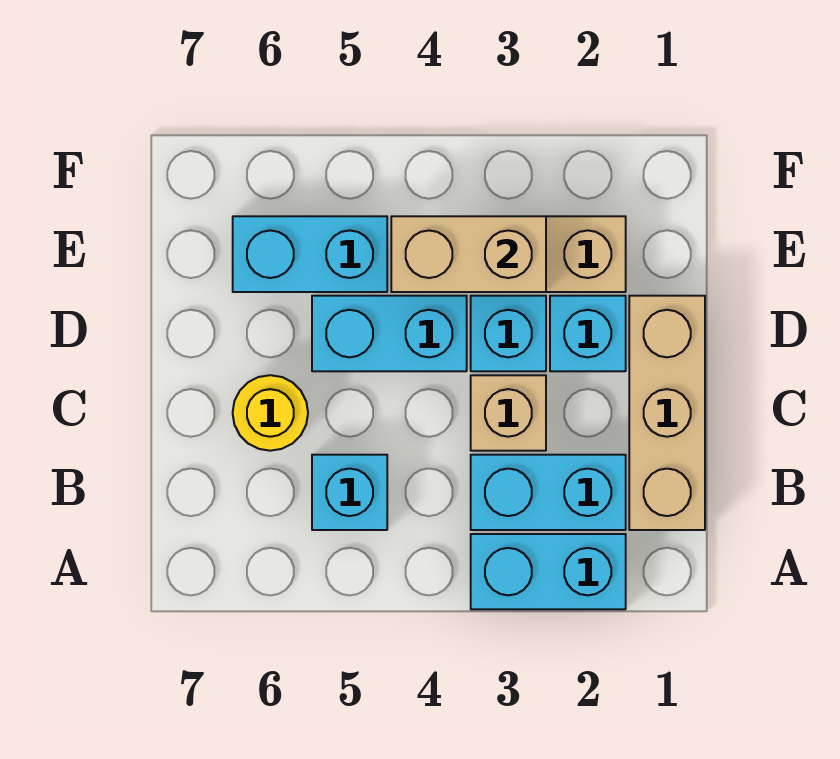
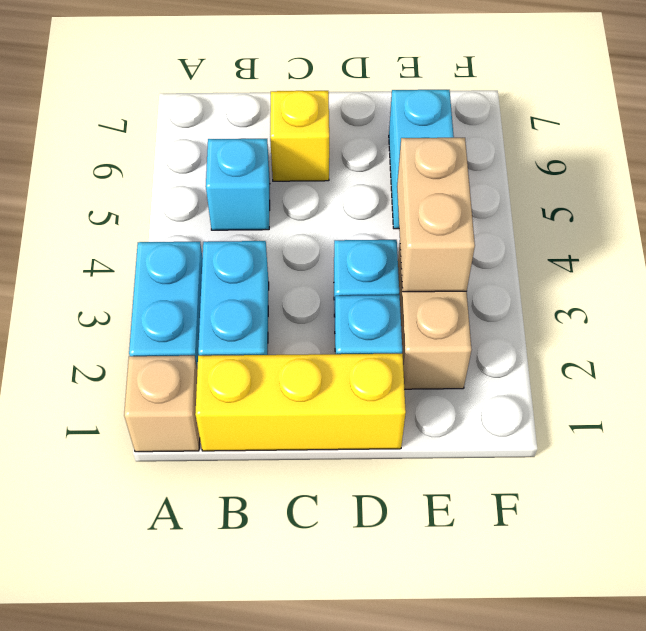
tan brick B1:D1 level 1 -> yellow brick B1:D1 level 1
tan brick C3 level 1 -> tan brick A1 level 1
yellow round brick C6 level 1 -> yellow brick C6 level 1
cyan brick D4:D5 level 1 -> none

